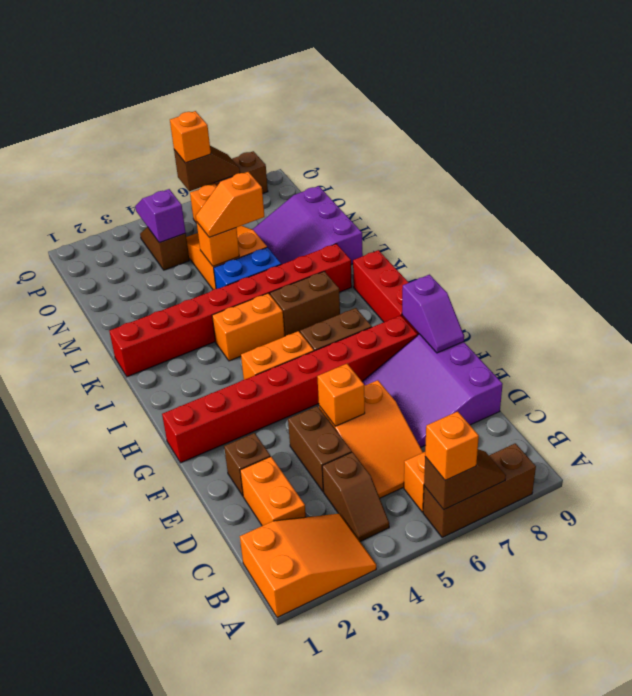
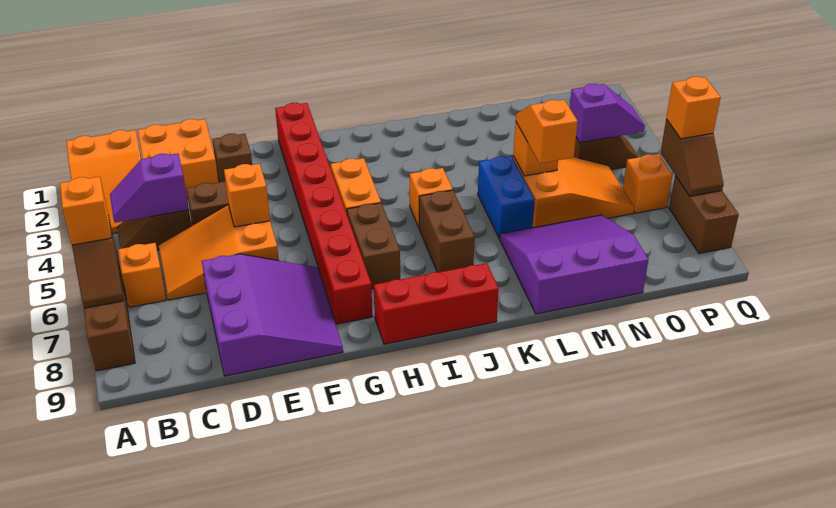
orange brick C2:D2 level 1 -> orange brick C1:D2 level 1
purple slope D7:F9 level 1 top 9 -> purple slope D7:F9 level 1 top D
purple slope F9:G9 level 2 top G -> purple slope B4:C4 level 2 top C
orange brick J4:J5 level 1 -> orange brick J5 level 1
red brick K1:K8 level 1 -> none

